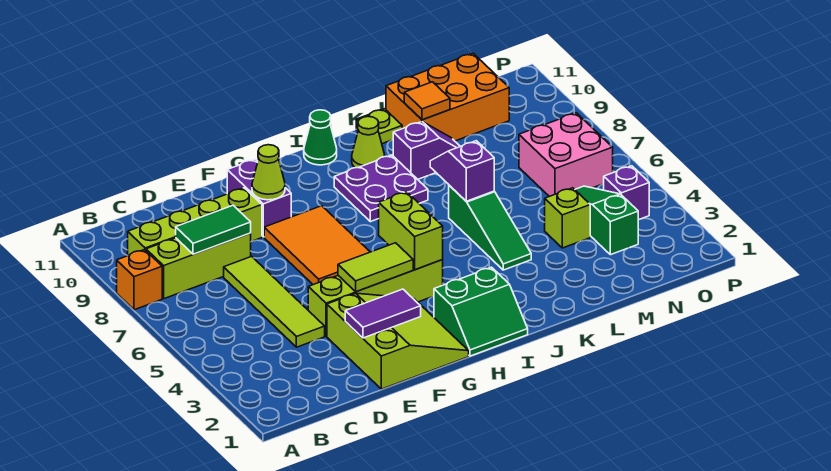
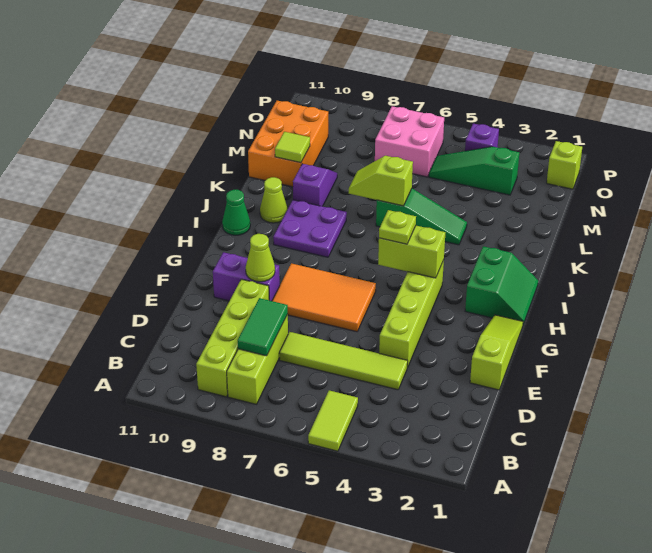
orange brick A8 level 1 -> none
lime slope E1:G3 level 1 top E -> lime slope E1:G1 level 1 top E
purple tile E2:F2 level 2 -> none
lime tile F4:G4 level 2 -> lime tile A5:B5 level 1
purple slope K6:K7 level 2 top 6 -> lime slope K6:K7 level 2 top 6
lime plate K11 level 1 -> lime plate H5 level 3
orange tile L10 level 2 -> lime tile L10 level 2
lime brick M4 level 1 -> lime brick O1 level 1

